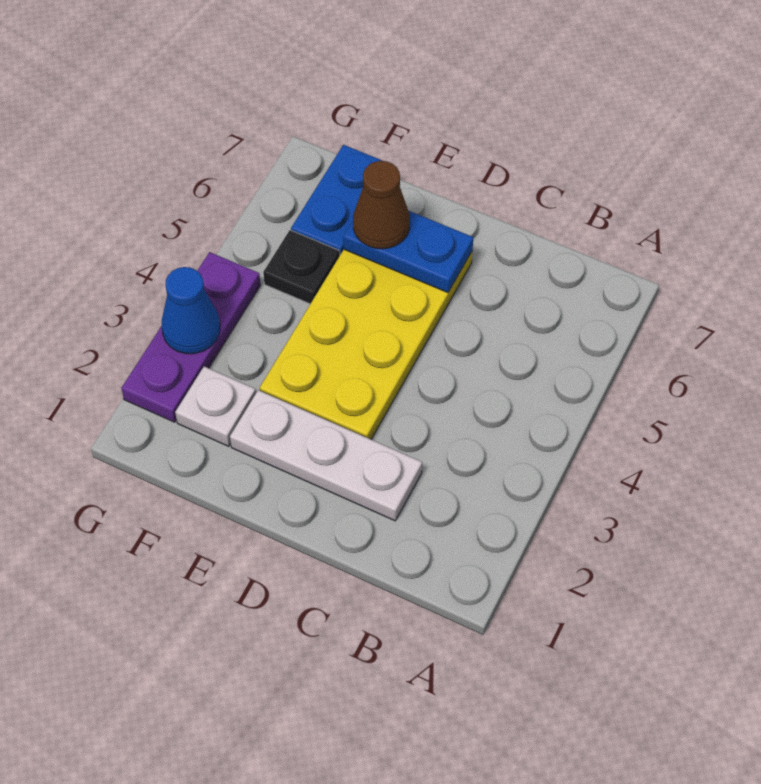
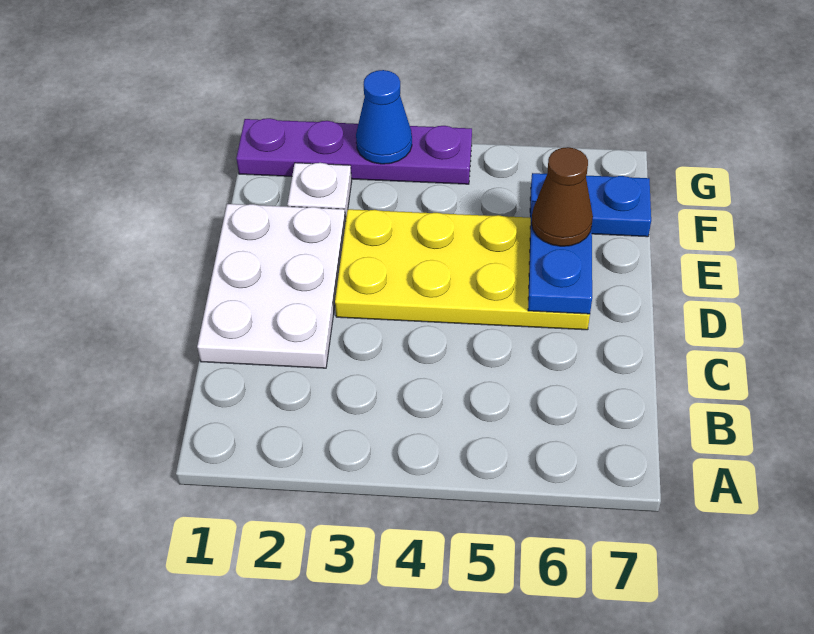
white plate C2:E2 level 1 -> white plate C1:E2 level 1
black plate F5 level 1 -> none
purple plate G2:G4 level 1 -> purple plate G1:G4 level 1

